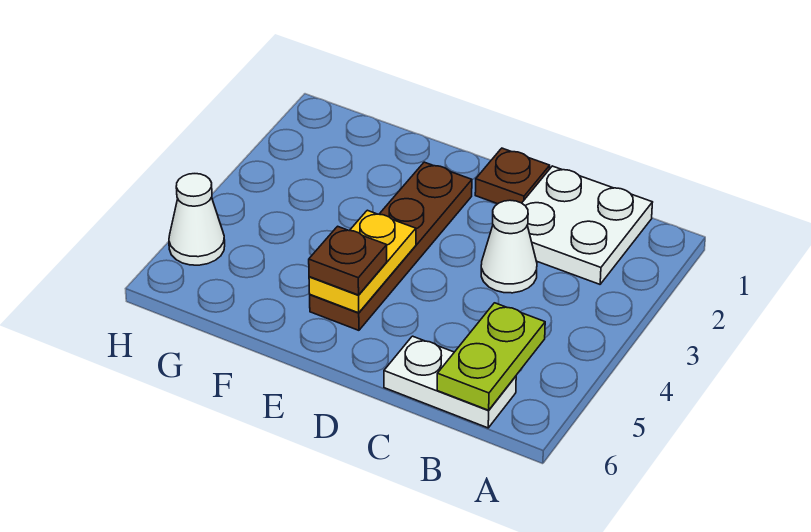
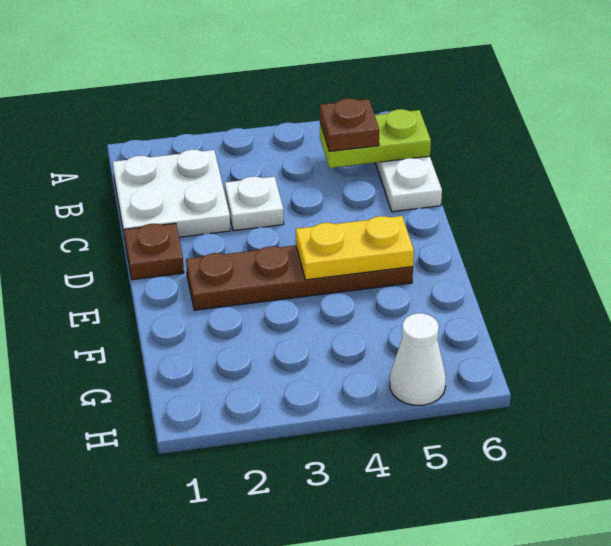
white cone C3 level 1 -> white plate C3 level 1
brown plate E5 level 3 -> brown plate B5 level 3

